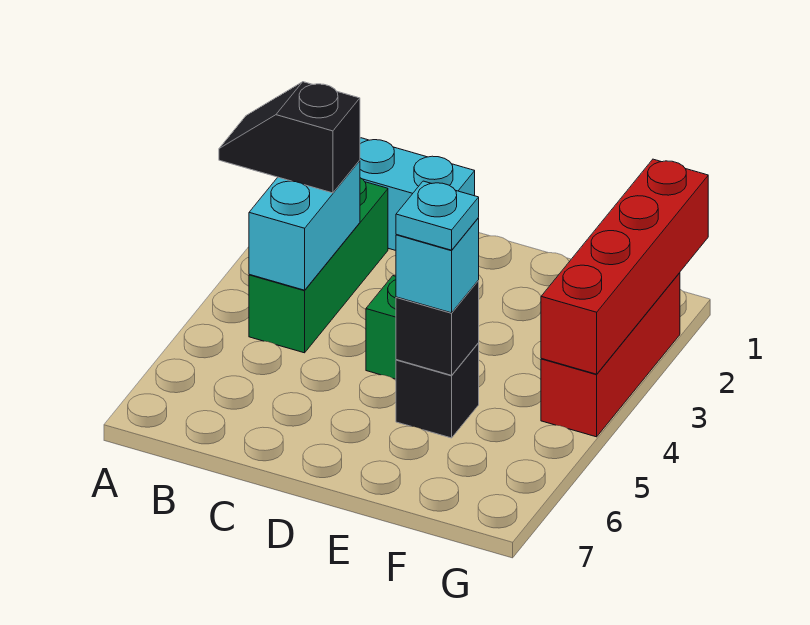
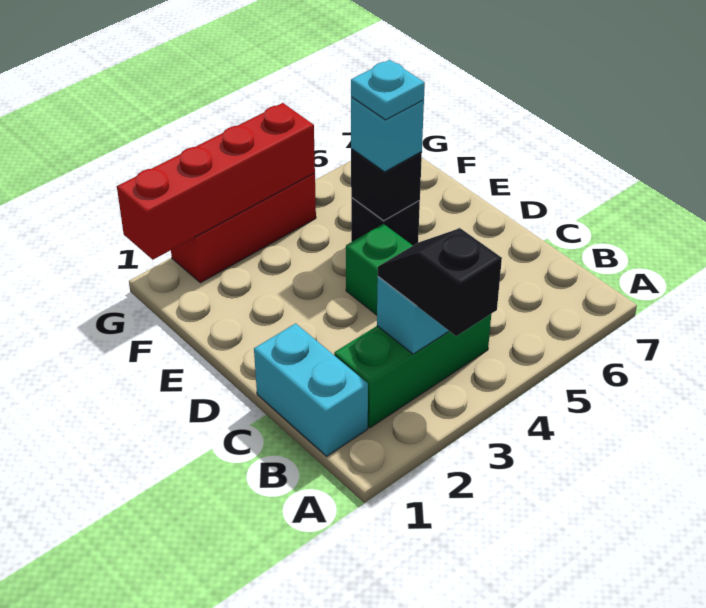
black slope A3:B3 level 3 top B -> black slope A3:B3 level 3 top A

